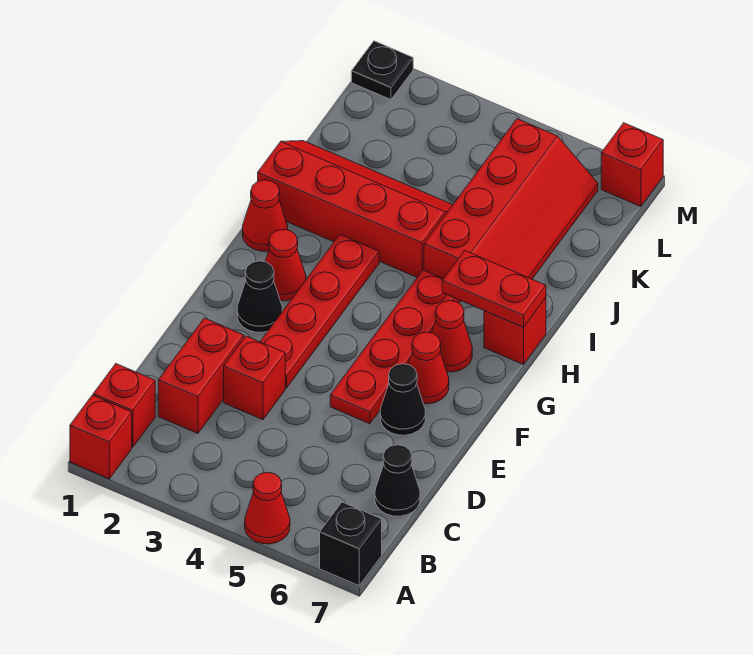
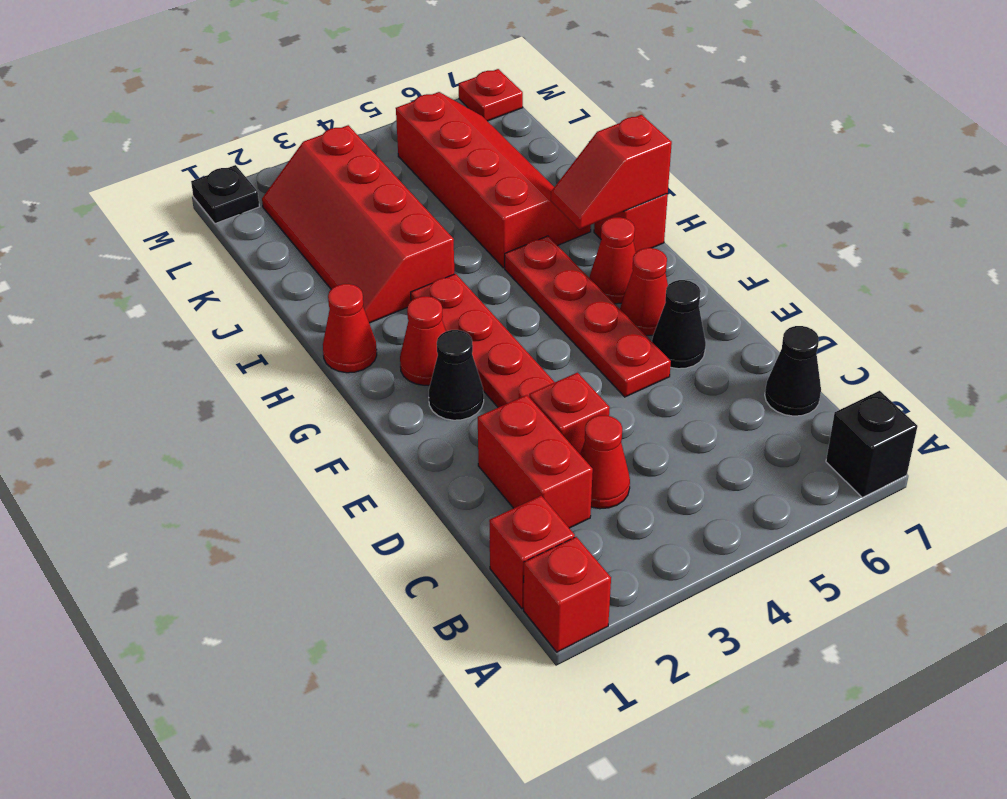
red cone A5 level 1 -> red cone C3 level 1
red plate H6:H7 level 2 -> red slope H6:H7 level 2 top 7
red slope I1:J4 level 1 top I -> red slope I2:L3 level 1 top 3
red brick M7 level 1 -> red plate M7 level 1

